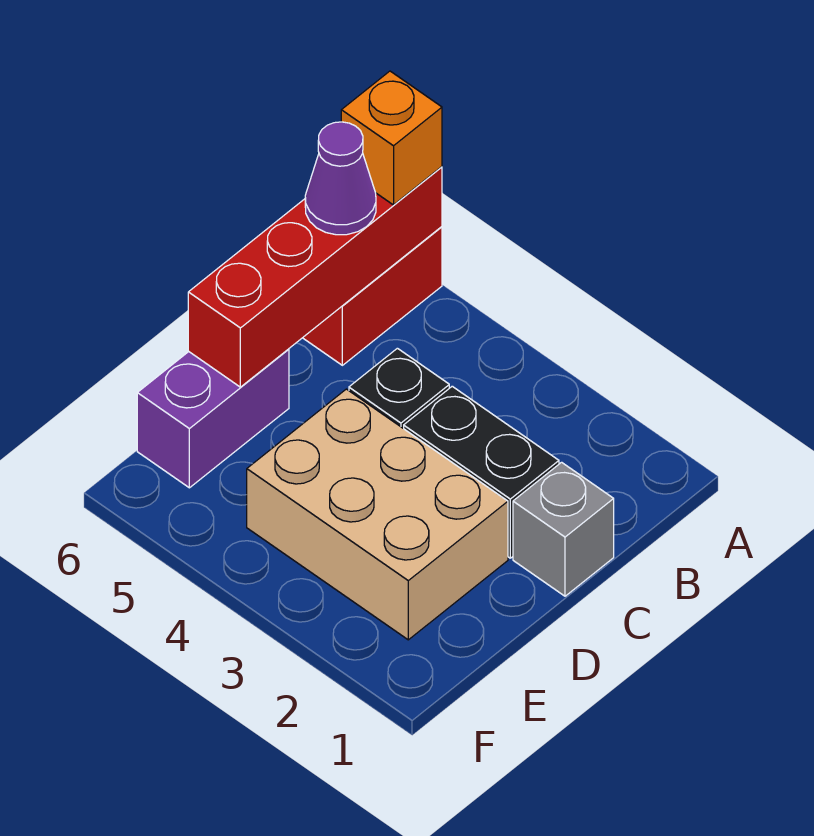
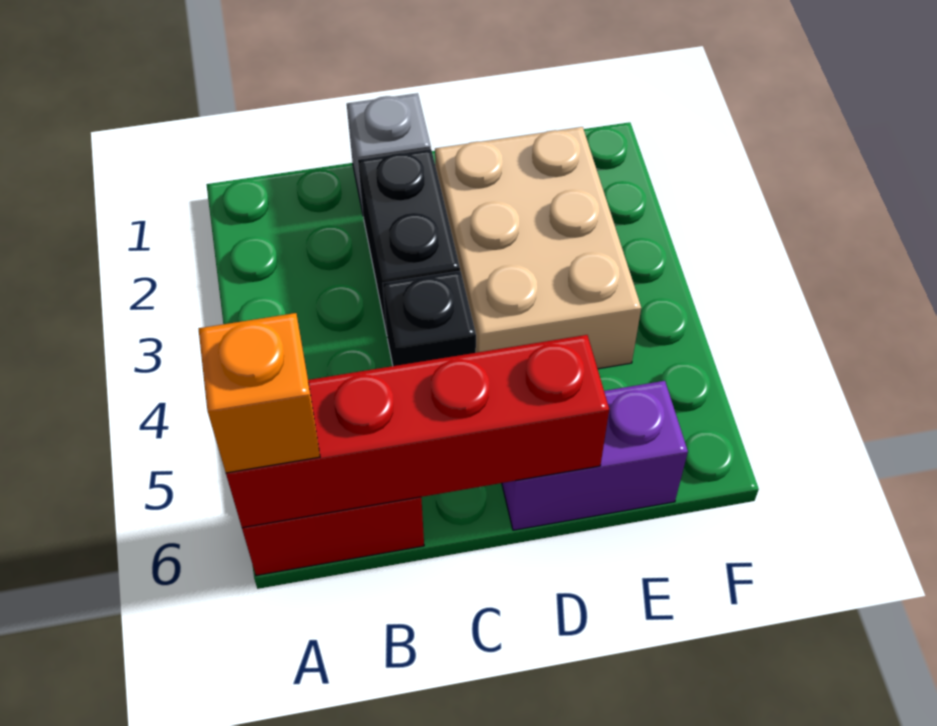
purple cone B6 level 3 -> none

